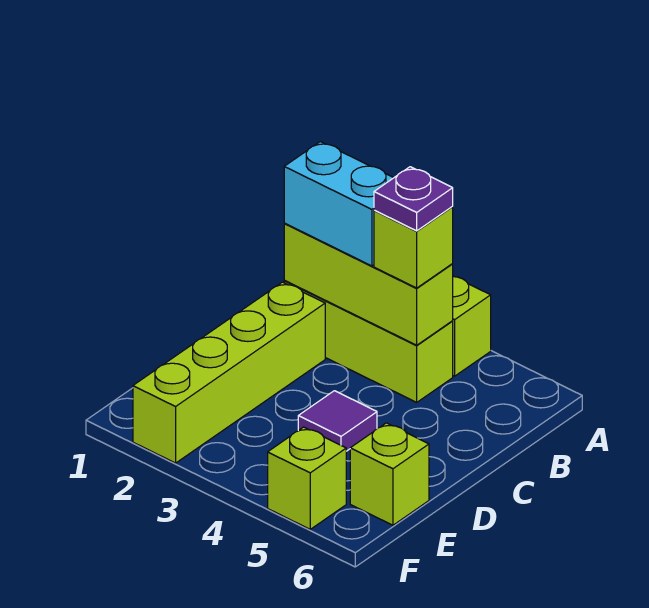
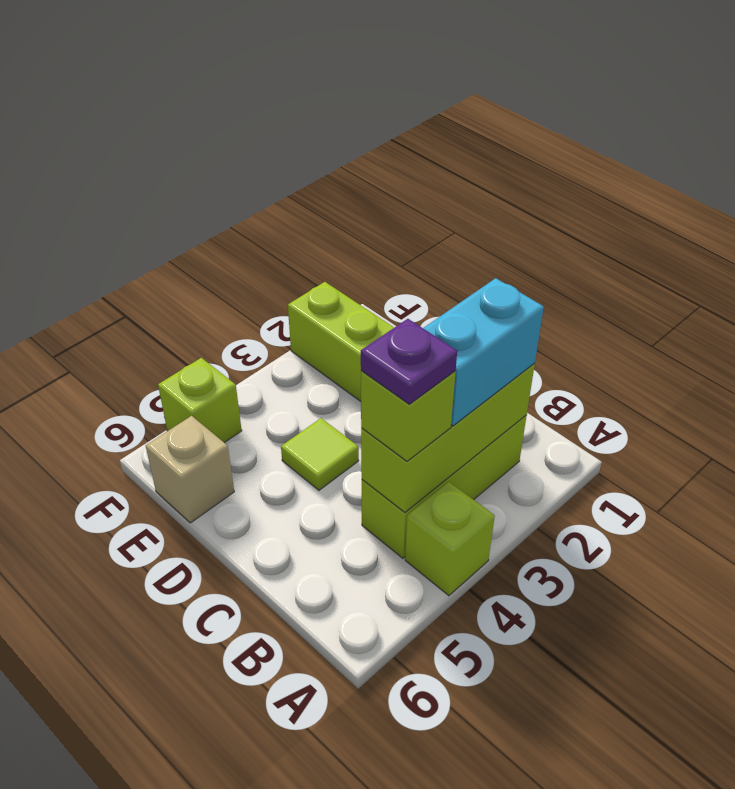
purple tile D4 level 1 -> lime tile D4 level 1
lime brick E6 level 1 -> tan brick E6 level 1

